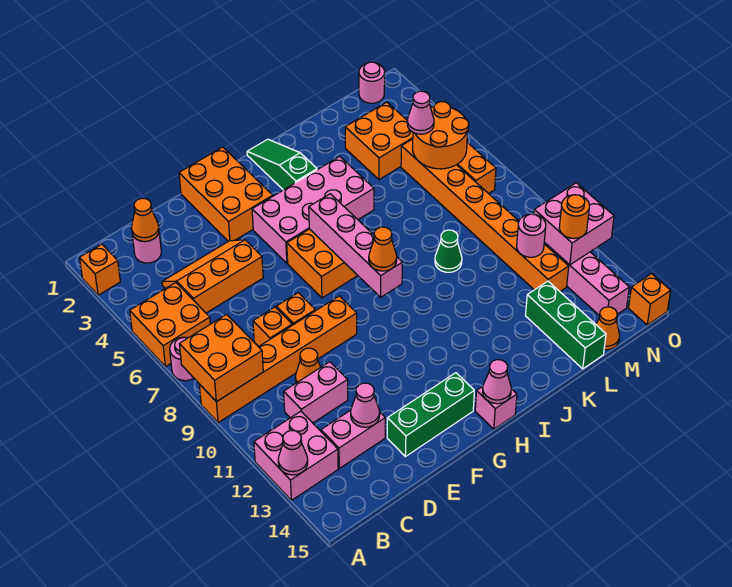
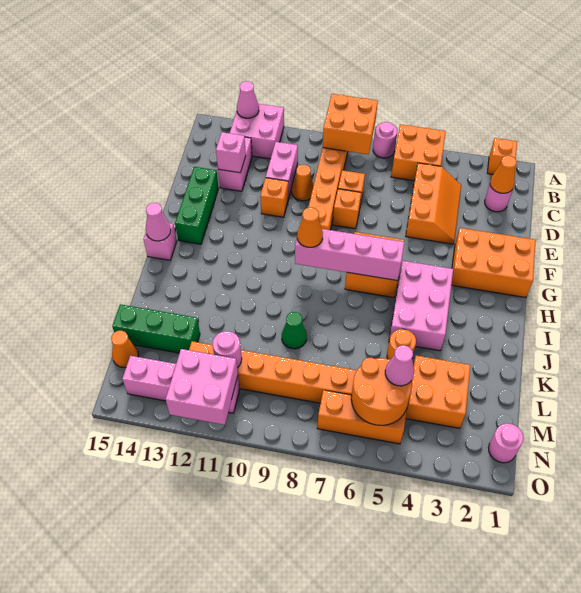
pink cone D13 level 2 -> pink brick D13 level 2
pink brick G4:J5 level 1 -> pink brick H4:J5 level 1
green slope I1:I3 level 1 top 3 -> none
orange round brick N12 level 3 -> orange round brick K5 level 1
orange brick O15 level 1 -> orange brick E11 level 1

